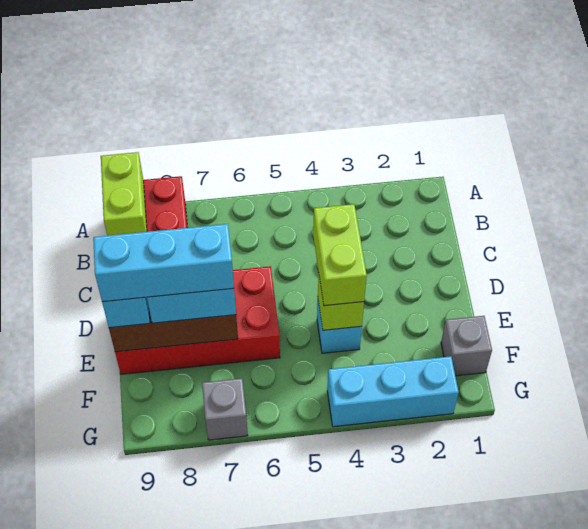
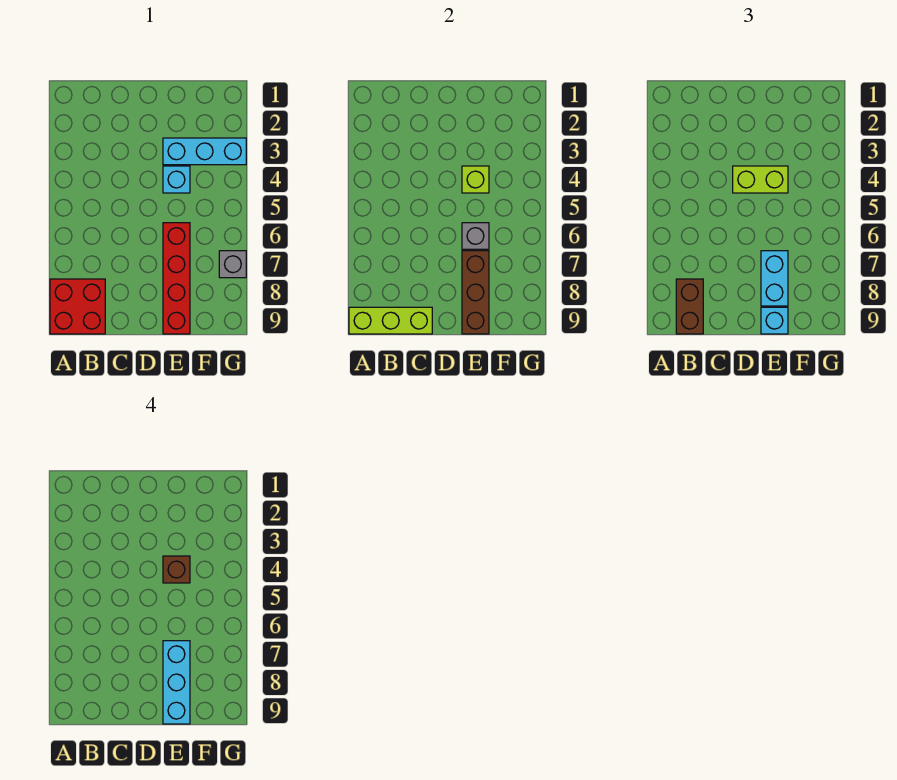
lime brick A9:B9 level 2 -> lime brick A9:C9 level 2
none -> brown brick B8:B9 level 3
red brick D6:E9 level 1 -> red brick E6:E9 level 1
none -> brown brick E4 level 4
grey brick F1 level 1 -> grey brick E6 level 2
cyan brick G2:G4 level 1 -> cyan brick E3:G3 level 1

